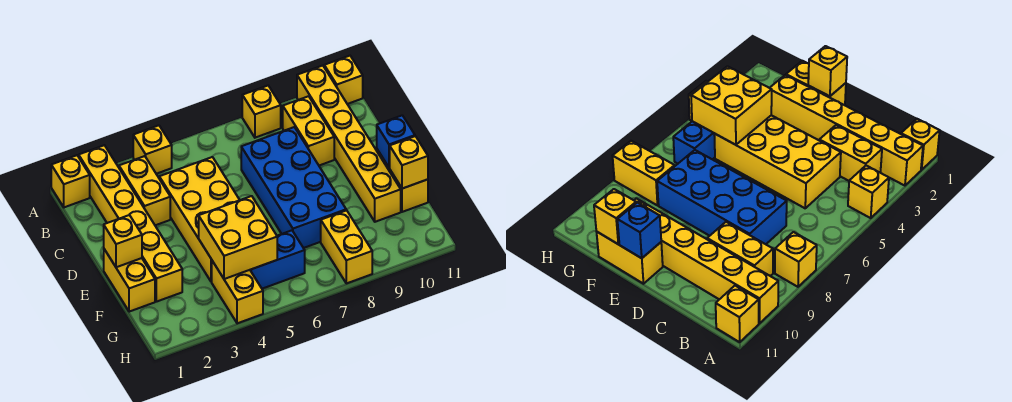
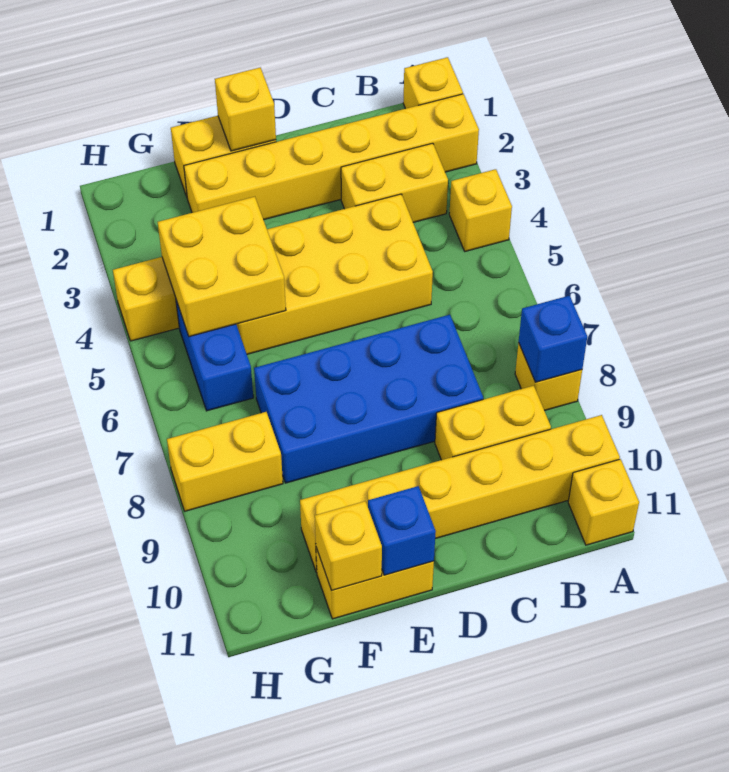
none -> blue brick A8 level 2

